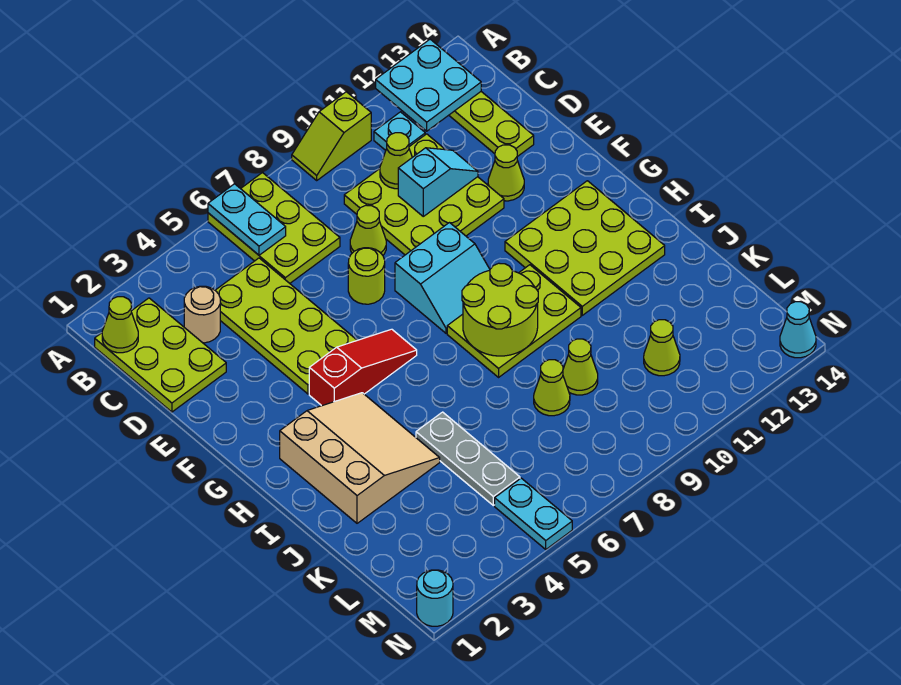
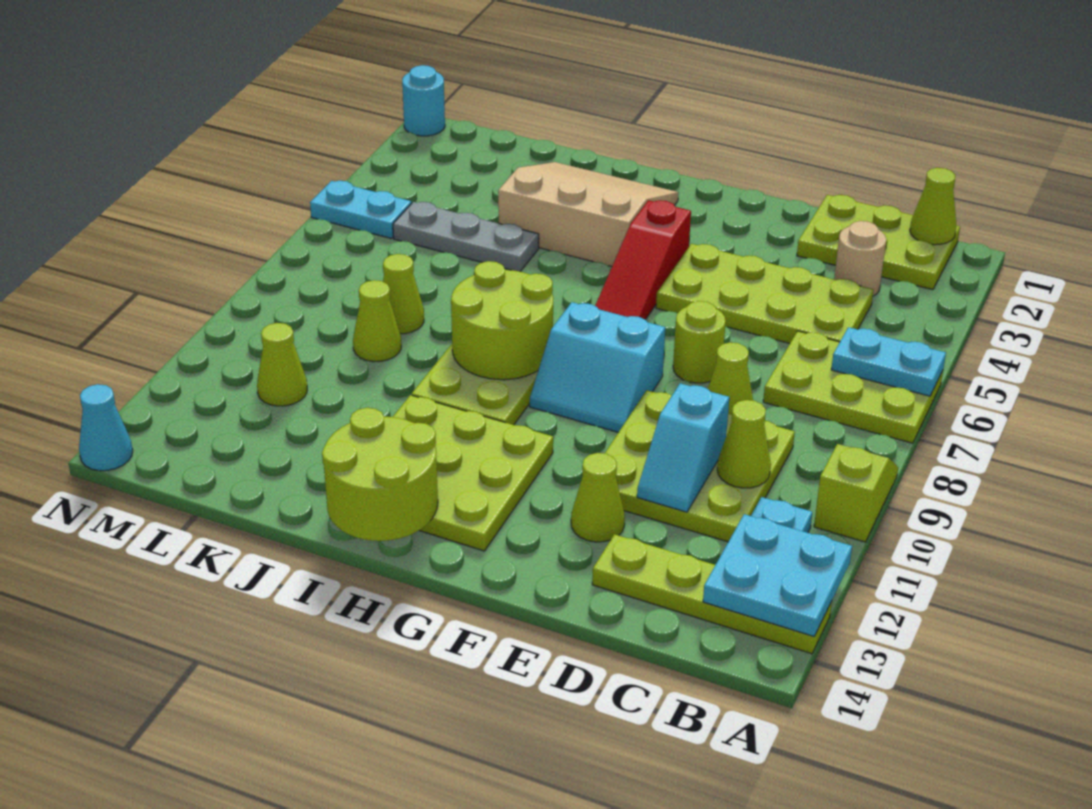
cyan slope F8:G9 level 1 top F -> cyan slope F8:G9 level 1 top 8
tan slope H2:J4 level 1 top 2 -> tan slope H2:J4 level 1 top 4
none -> lime round brick H13:I14 level 2

